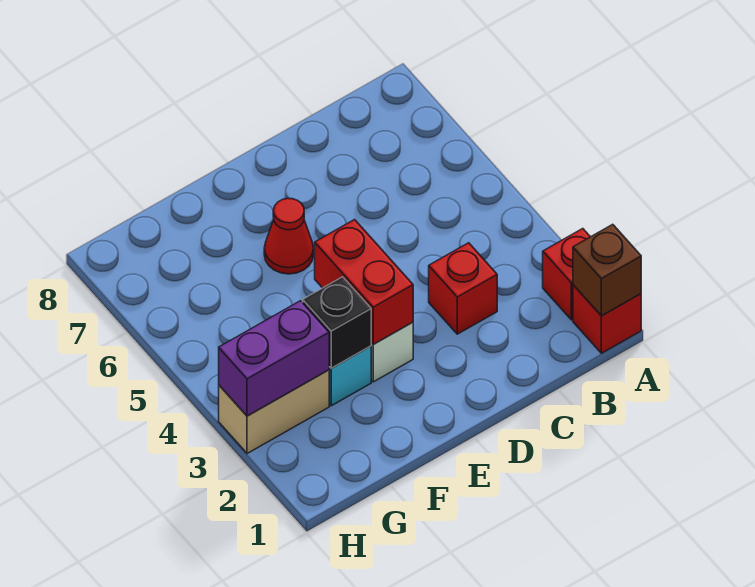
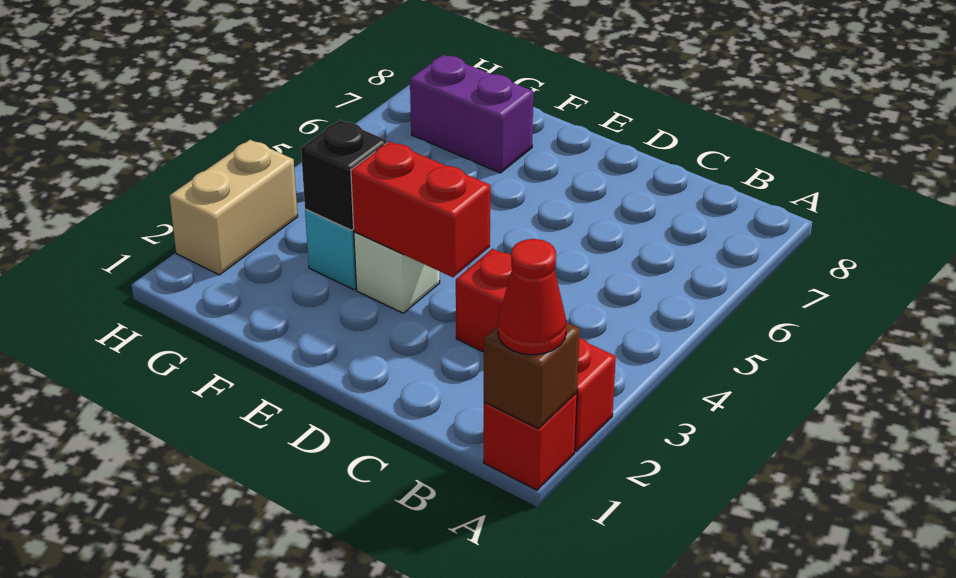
red brick E3:E4 level 2 -> red brick D3:E3 level 2
red cone E6 level 1 -> red cone A1 level 3
tan brick G3:H3 level 1 -> tan brick H2:H3 level 1
purple brick G3:H3 level 2 -> purple brick F7:G7 level 1

